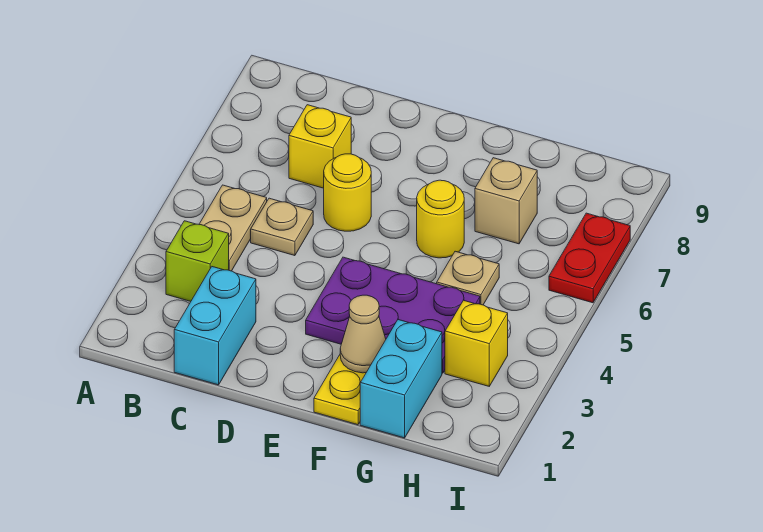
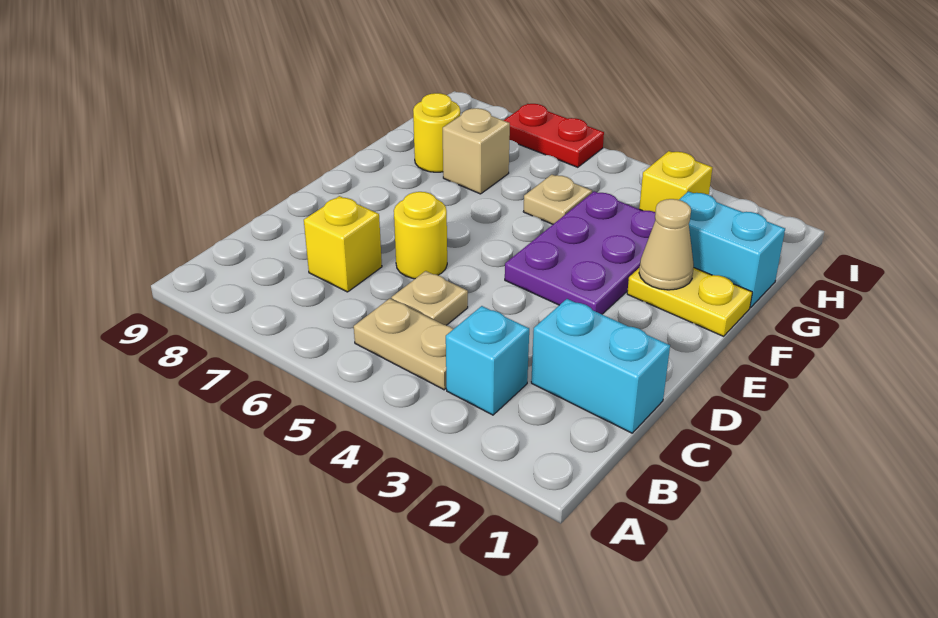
lime brick B3 level 1 -> cyan brick B3 level 1
yellow round brick F6 level 1 -> yellow round brick G8 level 1

